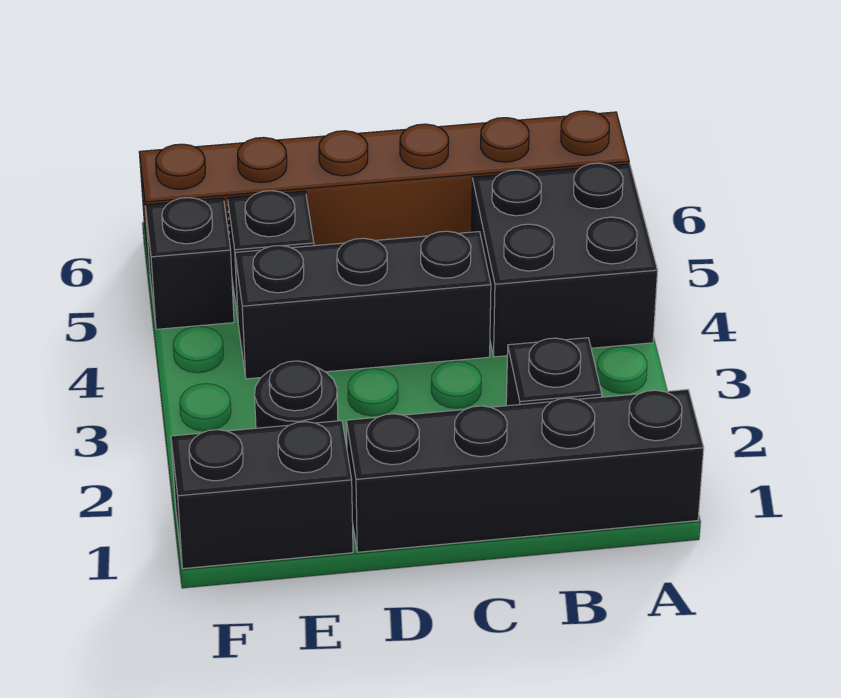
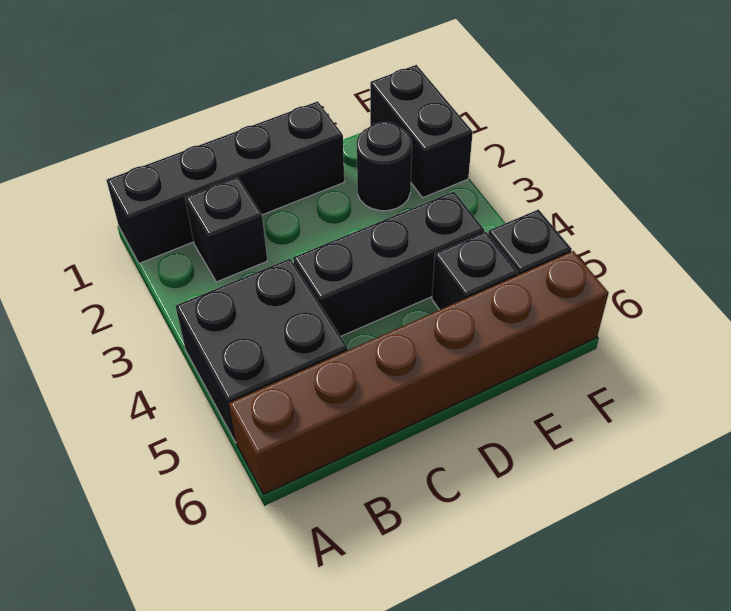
black brick E1:F1 level 1 -> black brick F1:F2 level 1

